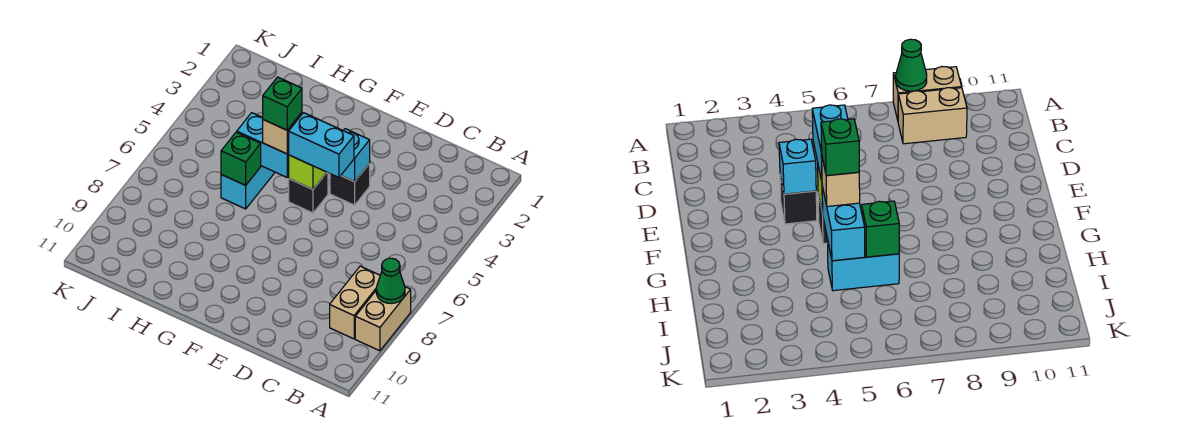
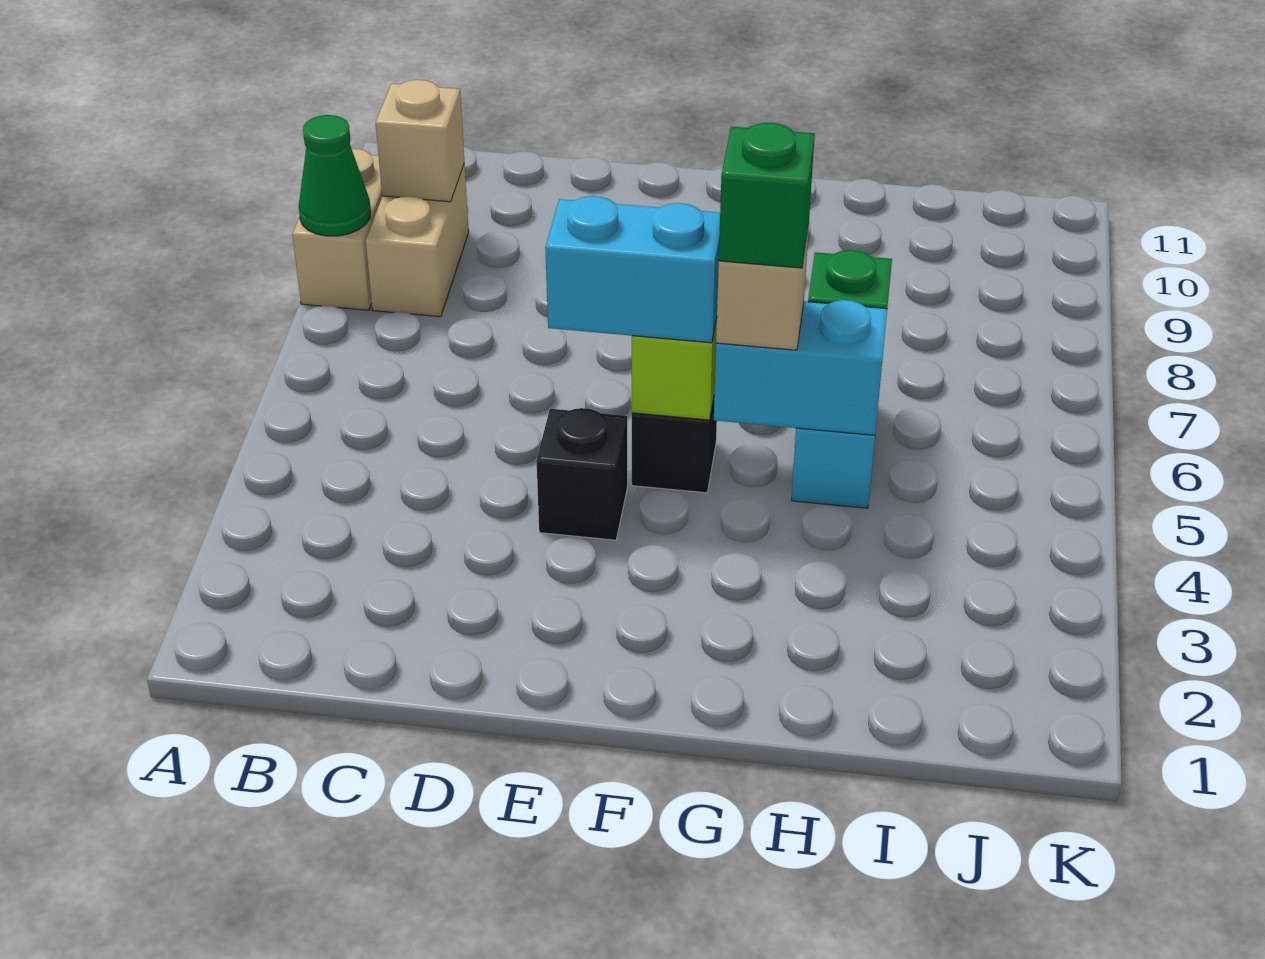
none -> tan brick B9 level 2
cyan brick E4 level 2 -> none

